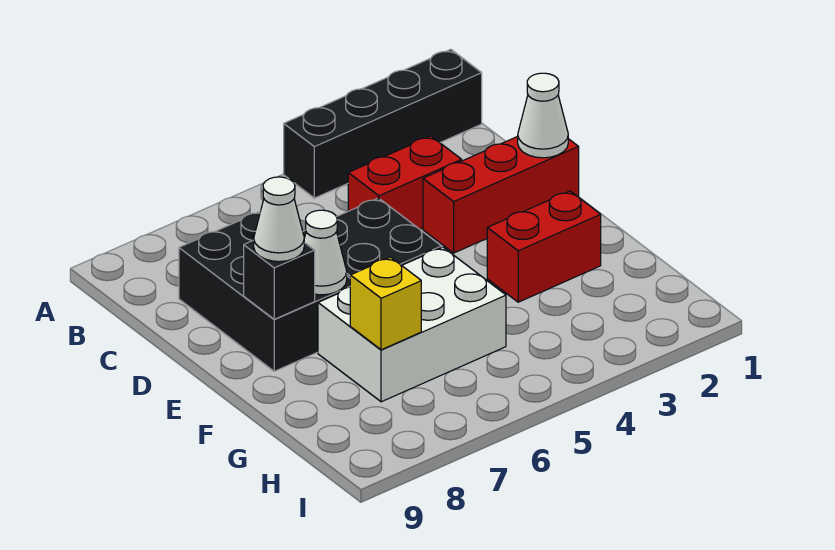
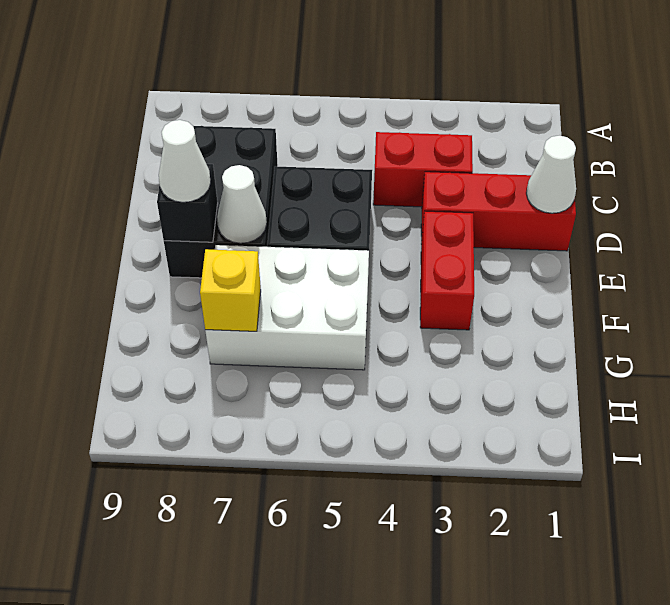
black brick A1:A4 level 1 -> none
red brick F2:F3 level 1 -> red brick E3:F3 level 1

